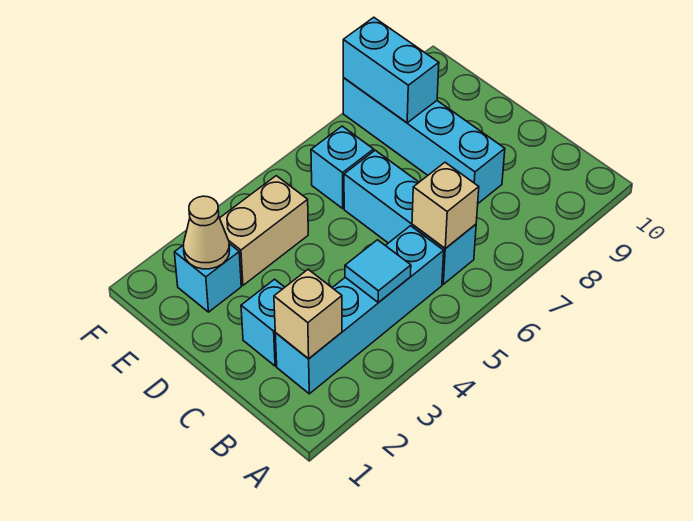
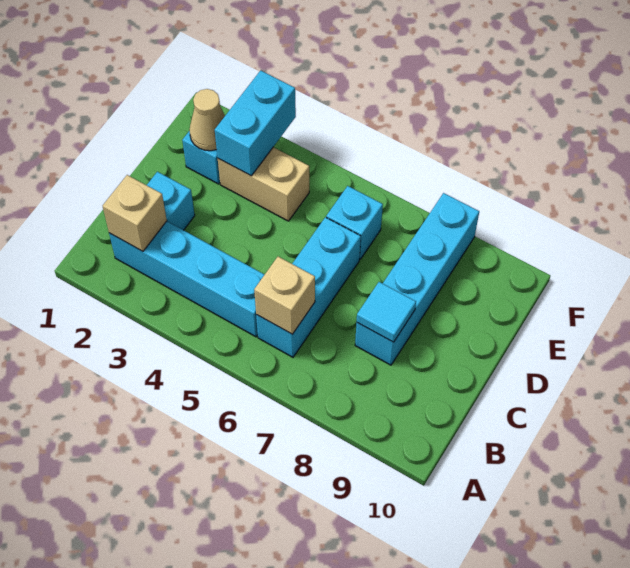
cyan tile B4 level 2 -> cyan tile C8 level 2
cyan brick E8:F8 level 2 -> cyan brick E3:F3 level 2

